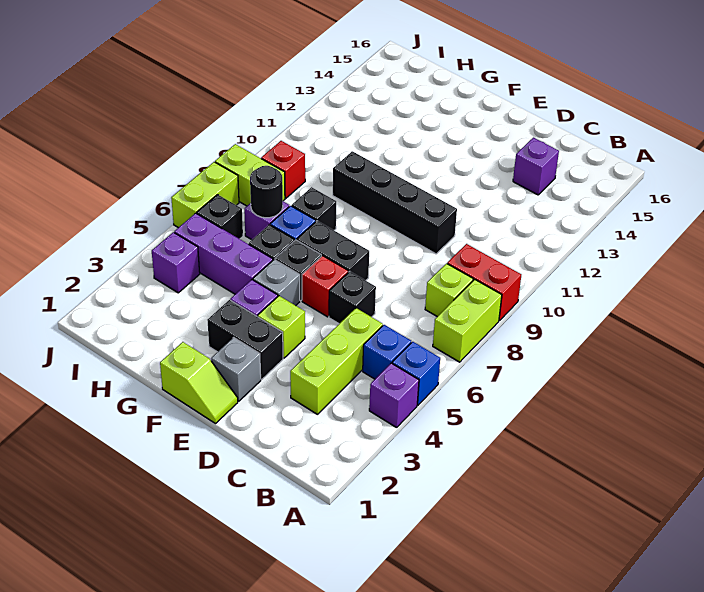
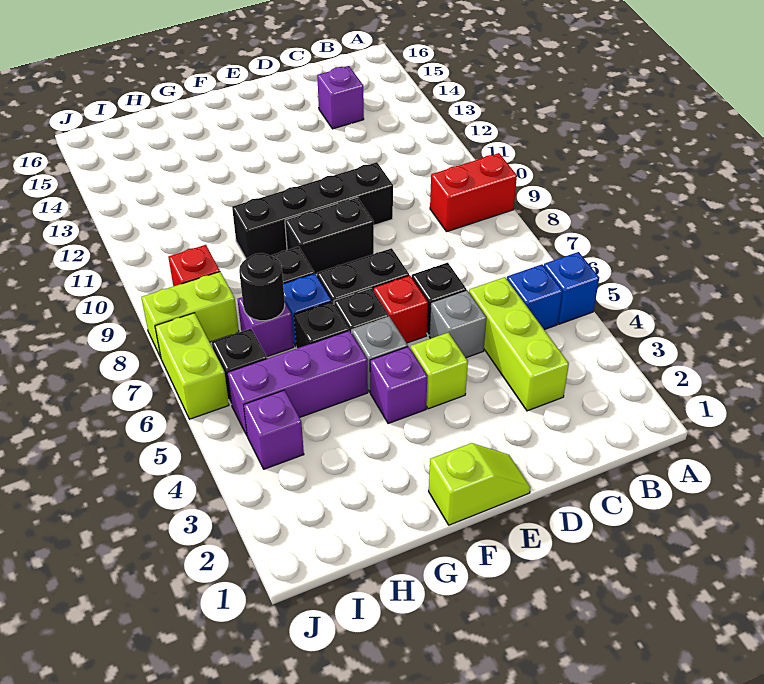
purple brick A4 level 1 -> none
lime brick A7:A8 level 1 -> none
lime brick B8 level 1 -> none
grey brick E2 level 1 -> grey brick D5 level 1
black brick E3:F3 level 1 -> black brick E9:F9 level 1

